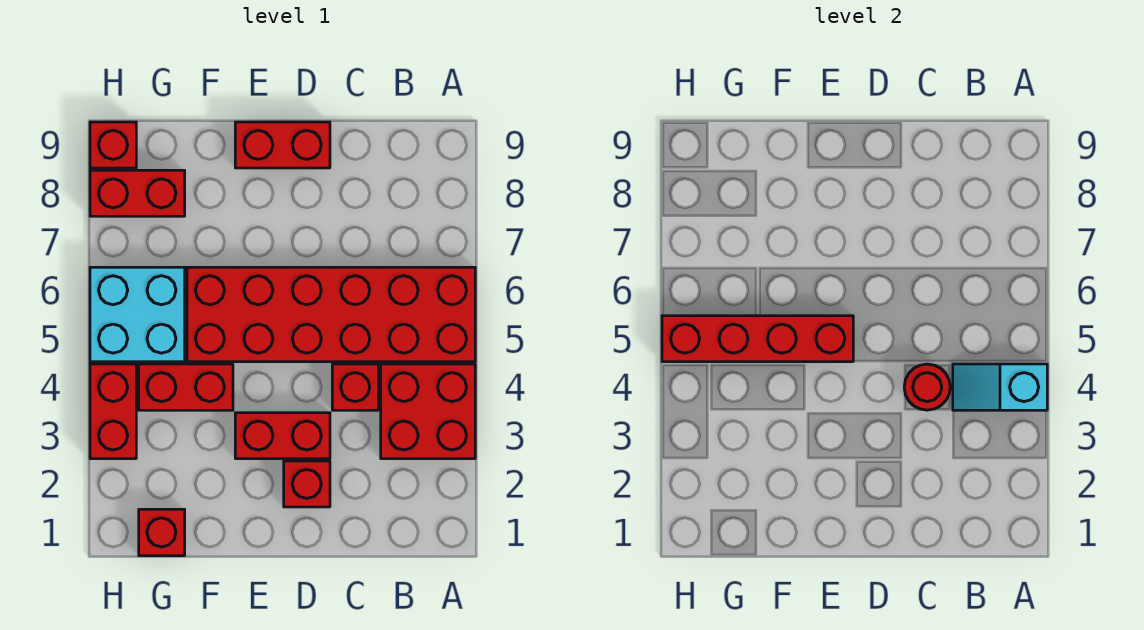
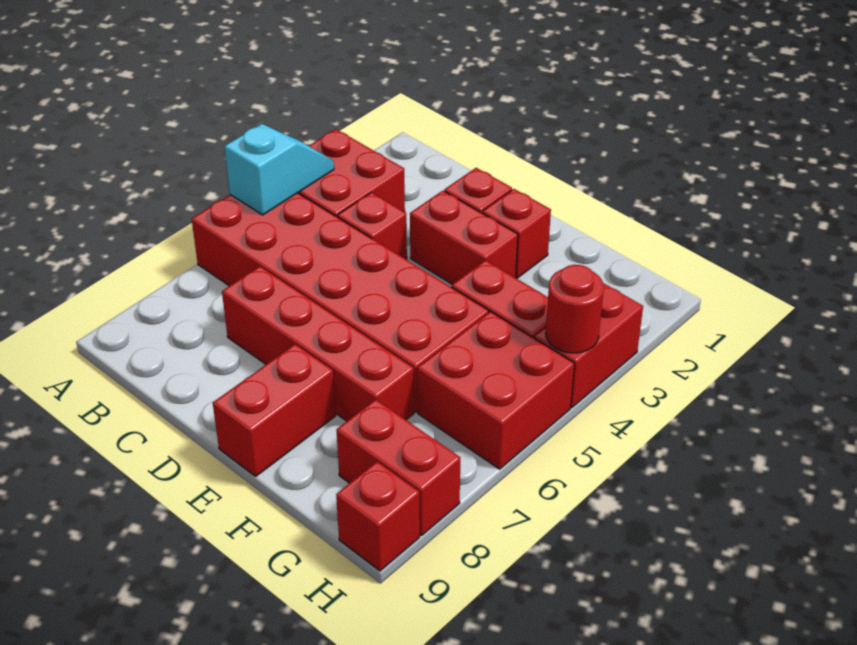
cyan slope A4:B4 level 2 top A -> cyan slope A4:A5 level 2 top 5
red round brick C4 level 2 -> red round brick H4 level 2
red brick D9:E9 level 1 -> red brick E8:E9 level 1
red brick E5:H5 level 2 -> red brick C7:F7 level 1
red brick G1 level 1 -> red brick E2 level 1
cyan brick G5:H6 level 1 -> red brick G5:H6 level 1

